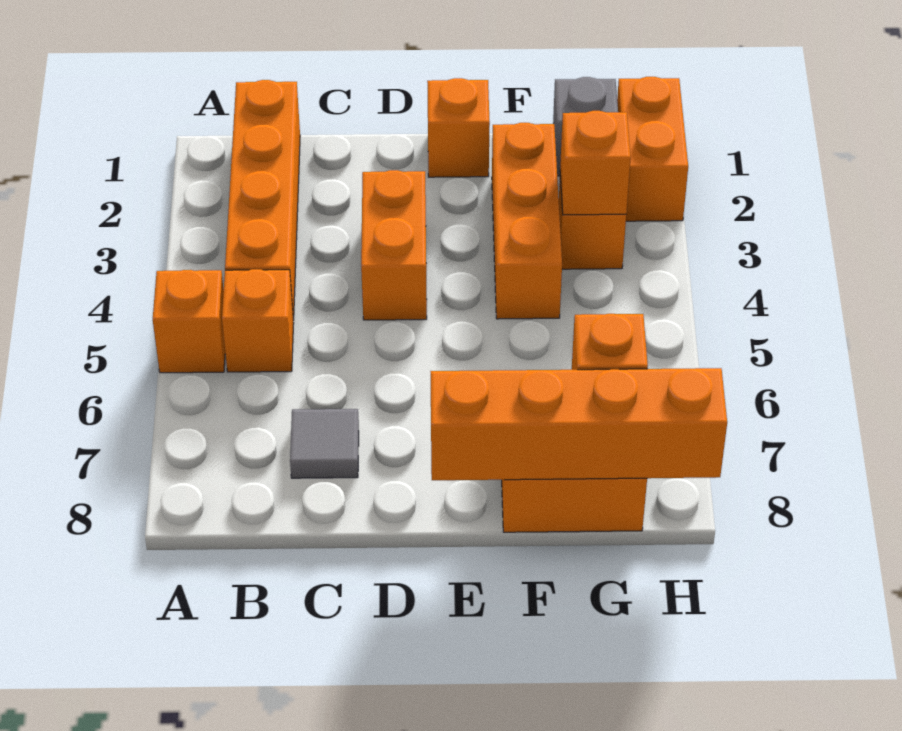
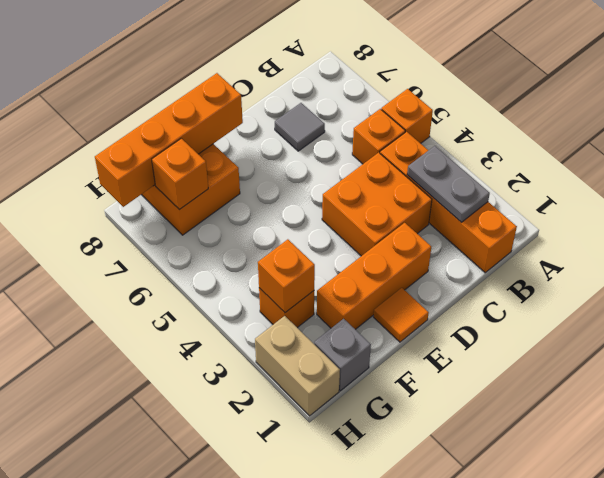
none -> grey plate B2:B3 level 2
orange brick D3:D4 level 1 -> orange brick C3:D4 level 1
orange brick E1 level 1 -> orange tile E1 level 1
orange brick F2:F4 level 1 -> orange brick D2:F2 level 1
orange brick H1:H2 level 1 -> tan brick H1:H2 level 1

